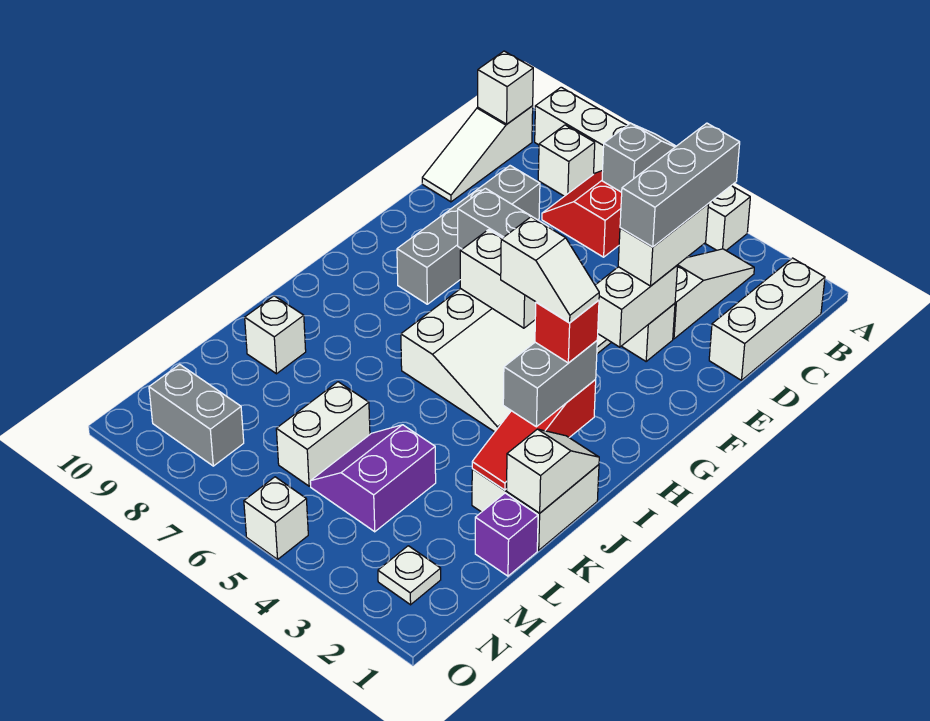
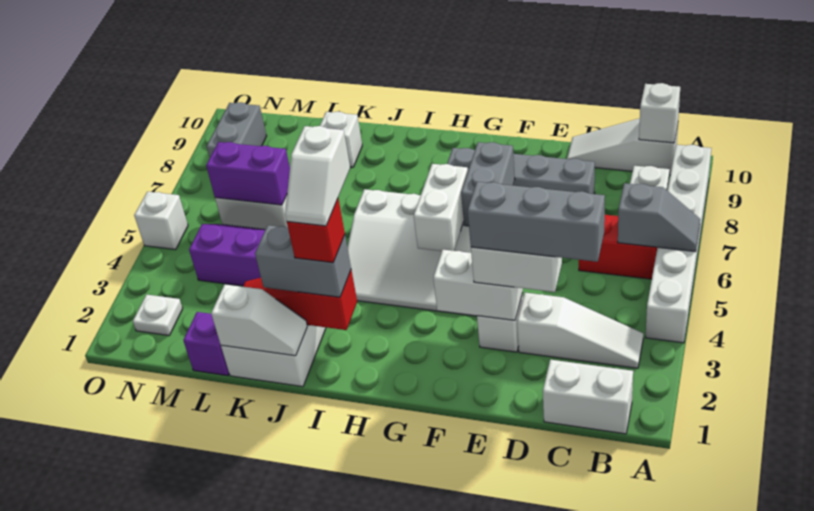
white brick B1:D1 level 1 -> white brick B1:C1 level 1
none -> purple brick L6:M6 level 2

